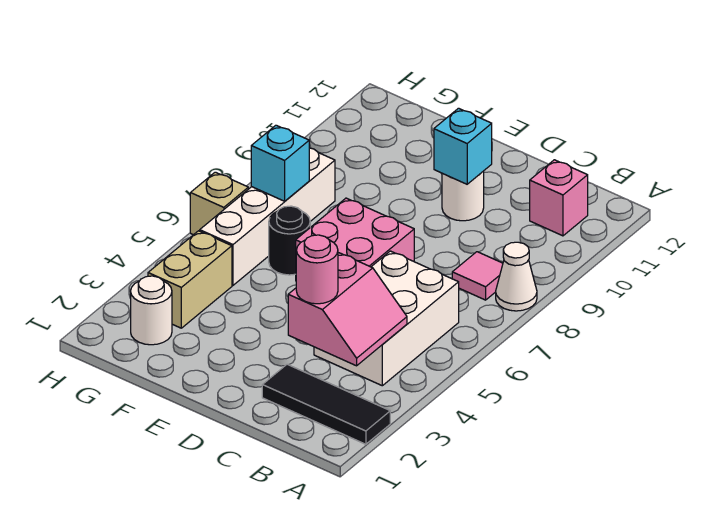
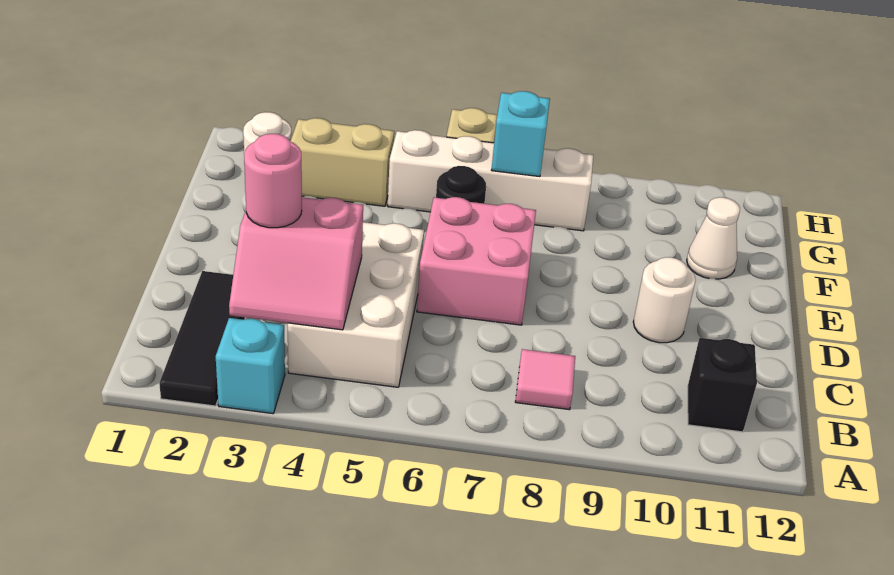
white cone A8 level 1 -> white cone F11 level 1
white brick B4:C6 level 1 -> white brick B4:D5 level 1
pink brick B11 level 1 -> black brick B11 level 1
cyan brick D10 level 2 -> cyan brick A3 level 1

